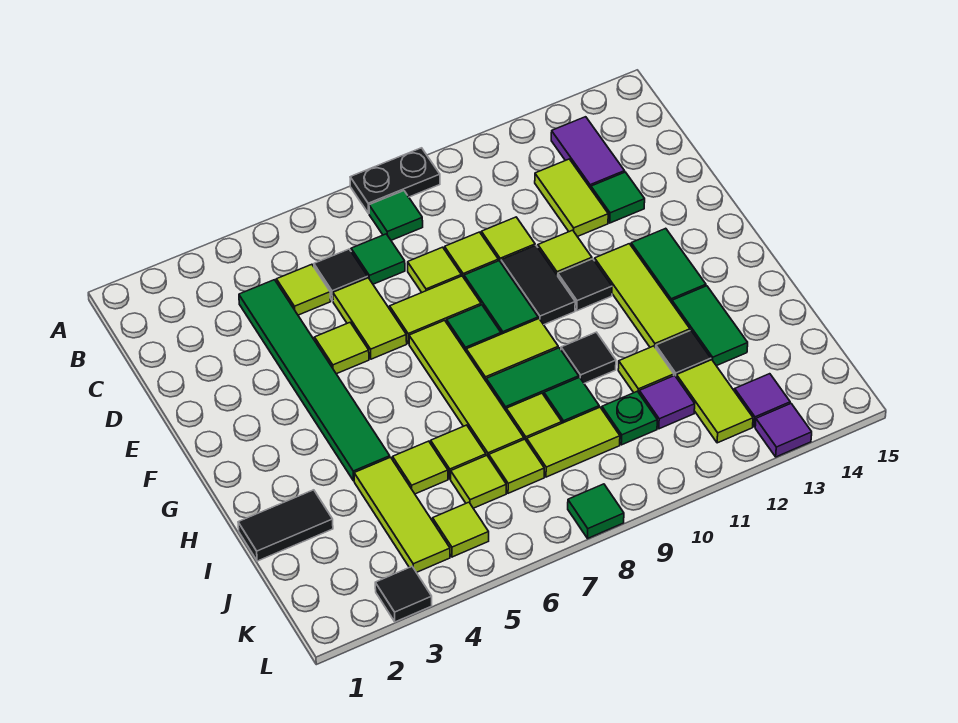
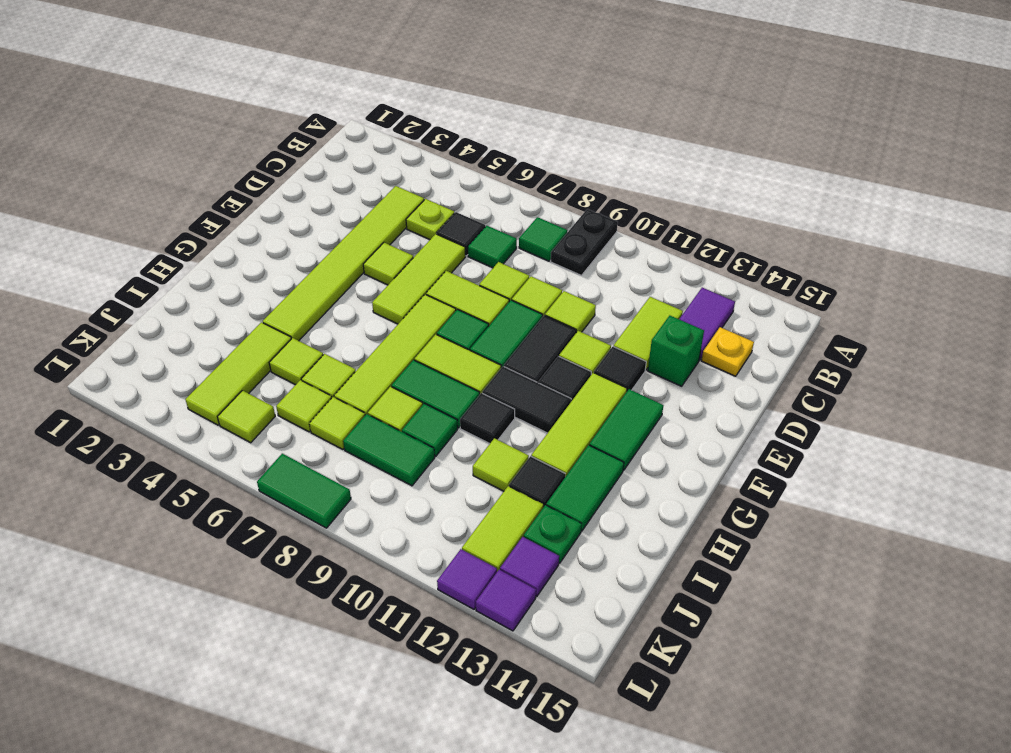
black plate A8:A9 level 1 -> black plate A9:B9 level 1
green tile C4:H4 level 1 -> lime tile C4:H4 level 1
lime tile C5 level 1 -> lime plate C5 level 1
none -> yellow plate C14 level 1
lime tile D6:E6 level 1 -> lime tile D6:F6 level 1
green tile D13 level 1 -> green brick D13 level 1
black tile I1:I2 level 1 -> black tile G10:G11 level 1
lime tile J8:J9 level 1 -> green tile J8:J9 level 1
green plate J10 level 1 -> green plate J13 level 1
purple tile J11 level 1 -> purple tile L12 level 1
black tile L3 level 1 -> black tile E12 level 1
green tile L8 level 1 -> green tile L7:L8 level 1

